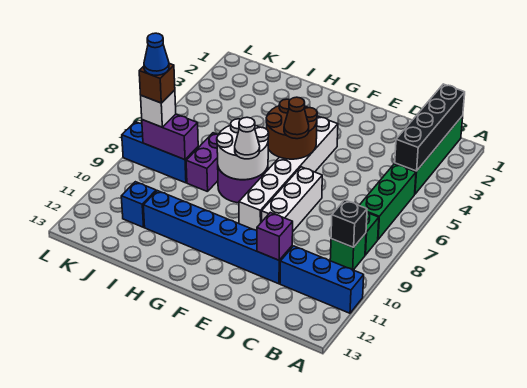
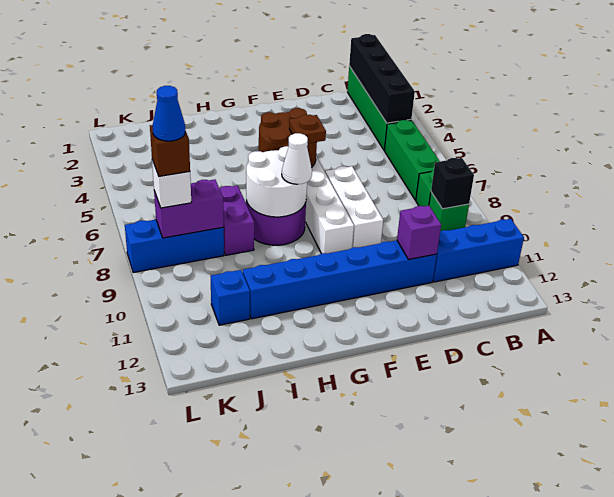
brown cone F6 level 3 -> brown plate F6 level 3

